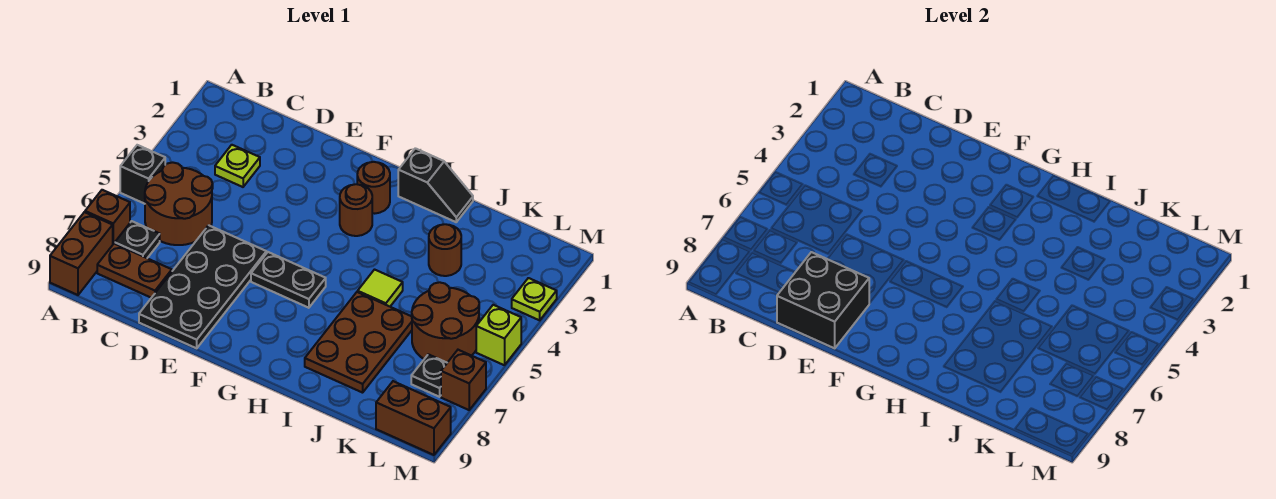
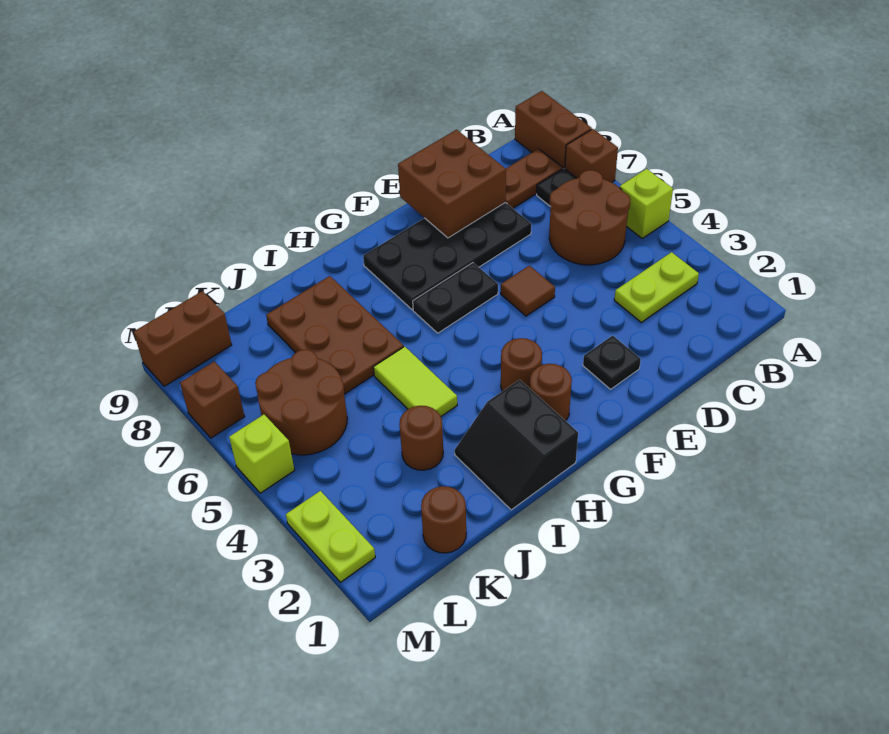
black brick A5 level 1 -> lime brick A5 level 1
lime plate C3 level 1 -> lime plate B3:C3 level 1
black plate D6:E9 level 1 -> black plate D7:G8 level 1
black brick D8:E9 level 2 -> brown brick D8:E9 level 2
none -> brown tile E5 level 1
black slope H1:I1 level 1 top H -> black slope H1:I2 level 1 top H
lime tile I5 level 1 -> lime tile I4:I5 level 1
none -> brown round brick K1 level 1
black plate L7 level 1 -> black plate E2 level 1
lime plate M3 level 1 -> lime plate M2:M3 level 1

